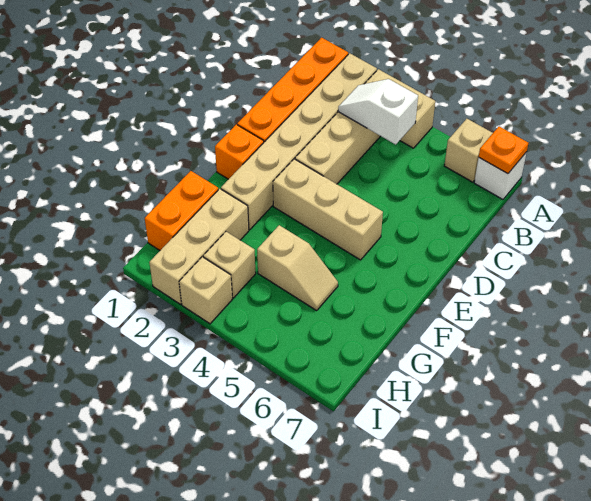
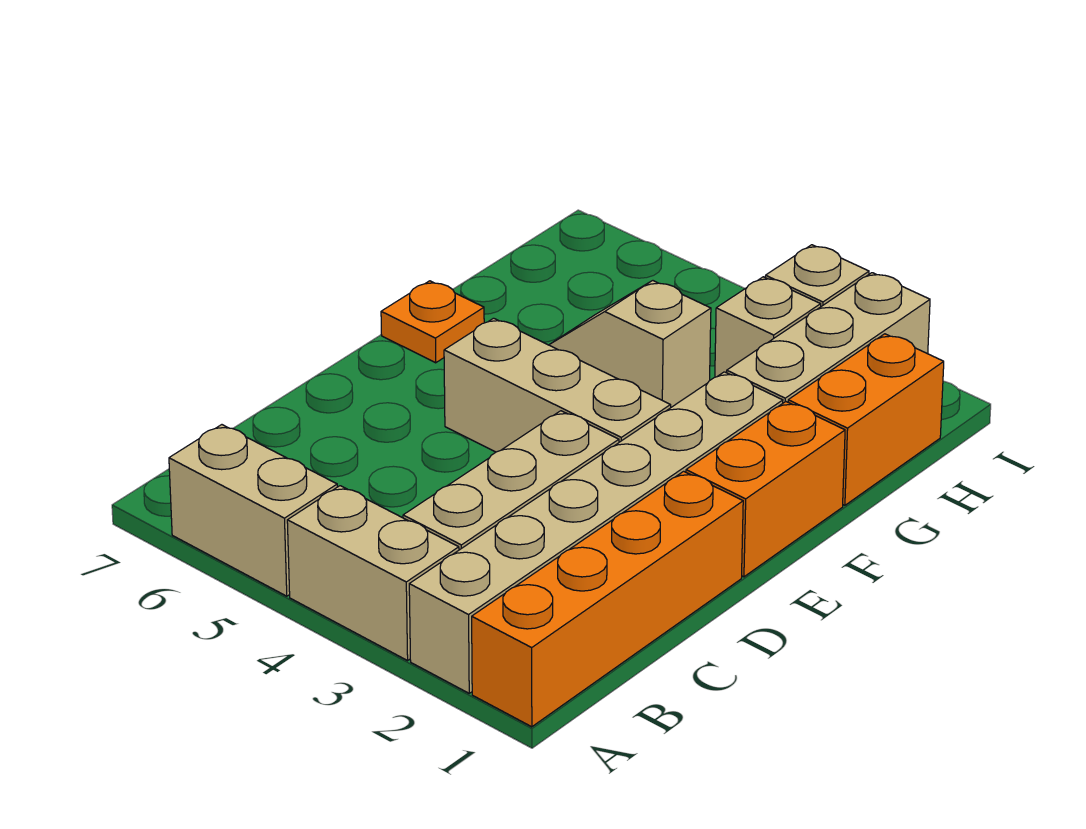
tan brick A6 level 1 -> tan brick A5:A6 level 1
white brick A7 level 1 -> none
orange plate A7 level 2 -> orange plate F7 level 1
white slope B3:B4 level 2 top 4 -> none
orange brick E1 level 1 -> orange brick E1:F1 level 1

